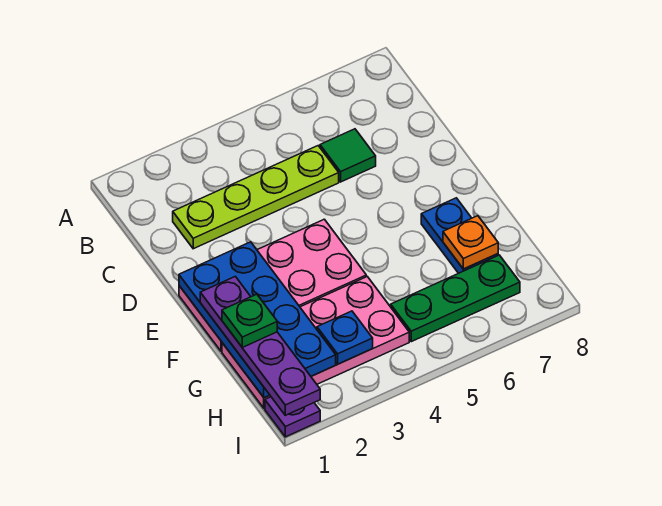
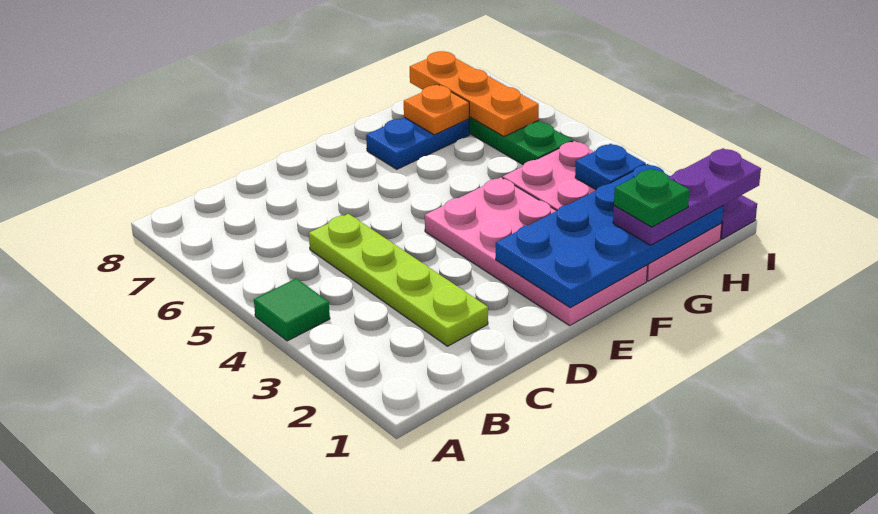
green tile C6 level 1 -> green tile A4 level 1
purple plate F1:I1 level 3 -> purple plate G1:I1 level 3
none -> orange plate H6:H8 level 2

